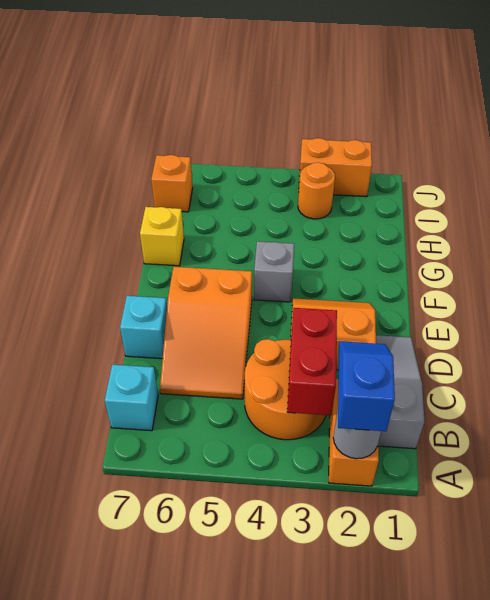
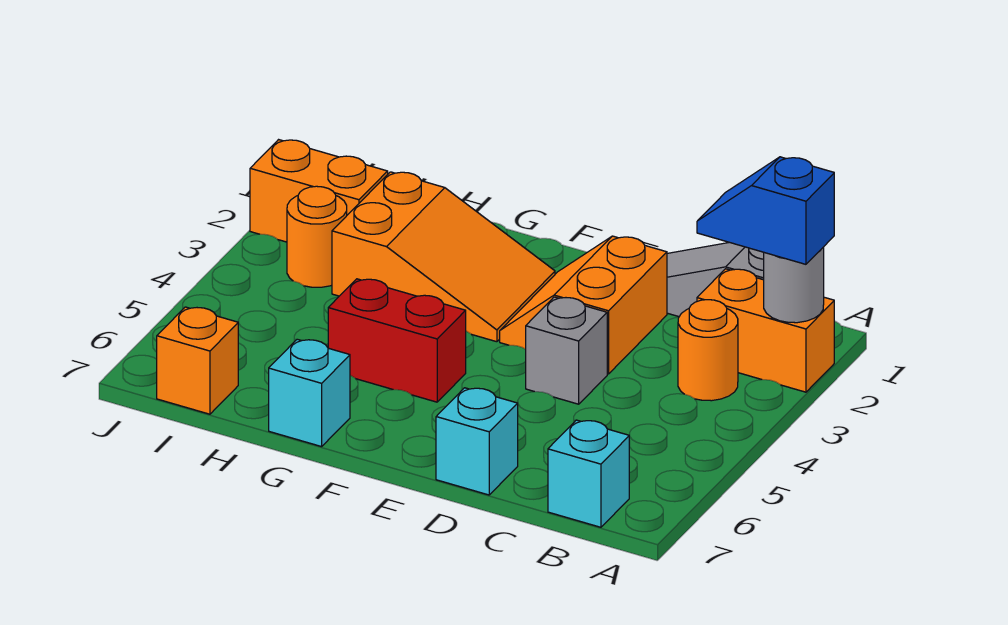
orange round brick B3:C4 level 1 -> orange round brick B3 level 1
red brick B3:C3 level 2 -> red brick F5:G5 level 1
orange slope C5:E6 level 1 top E -> orange slope F2:H3 level 1 top H
grey brick F4 level 1 -> grey brick D4 level 1
yellow brick G7 level 1 -> cyan brick G7 level 1
orange brick J2:J3 level 1 -> orange brick I2:J2 level 1

